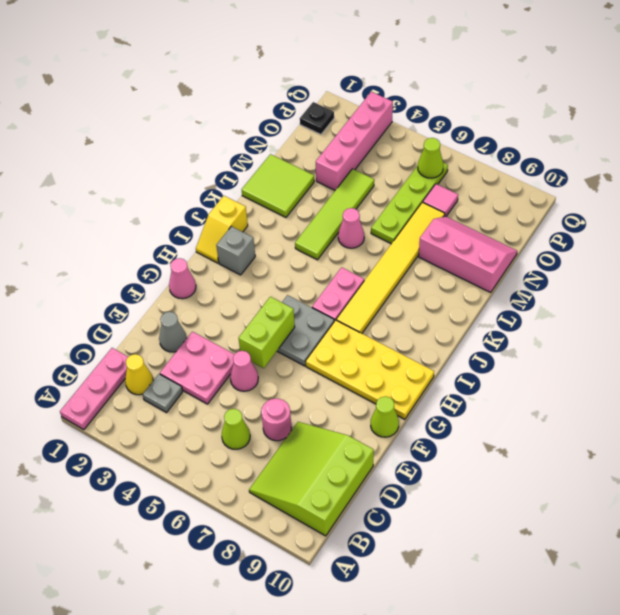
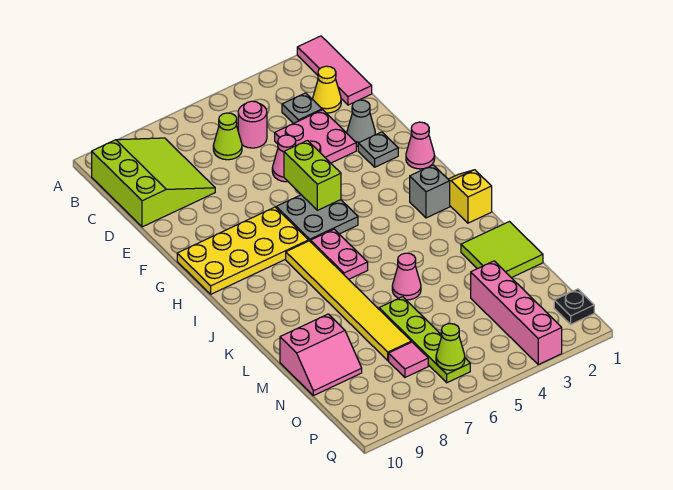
pink plate A1:C1 level 1 -> pink tile A1:C1 level 1
pink round brick D7 level 1 -> pink round brick C5 level 1
none -> grey plate F2 level 1
lime cone F10 level 1 -> none
lime tile K4:N4 level 1 -> none
pink slope M8:N10 level 1 top M -> pink slope M9:N10 level 1 top M

